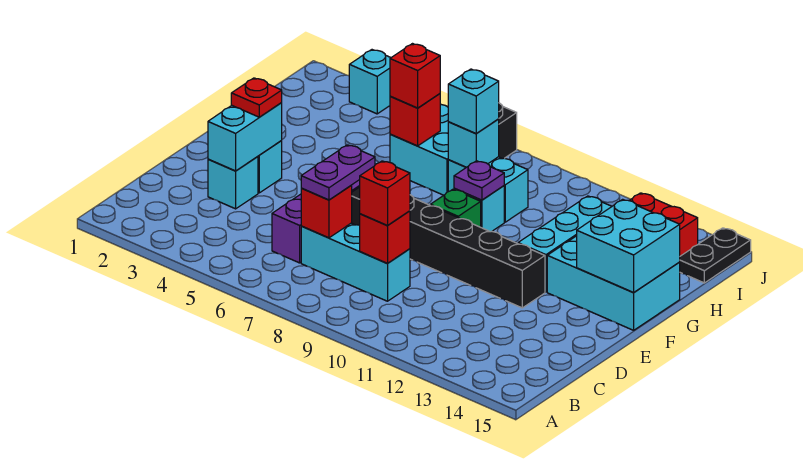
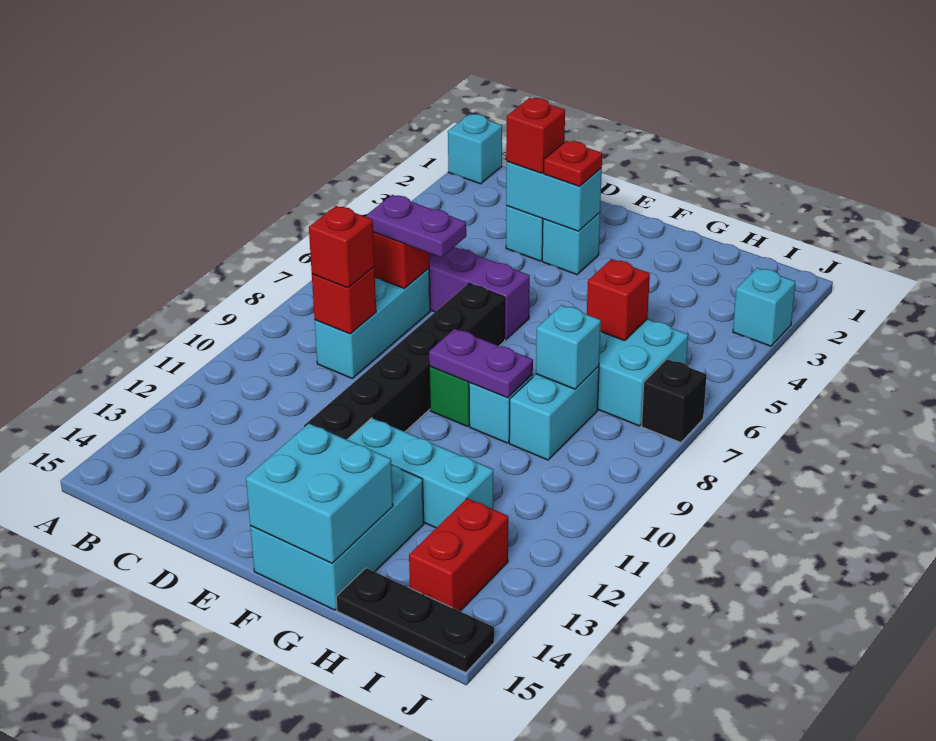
purple plate G9 level 2 -> purple plate F9:G9 level 2
red brick H6 level 3 -> red brick D3 level 3
cyan brick H8 level 3 -> cyan brick A1 level 1
black plate I15:J15 level 1 -> black plate H15:J15 level 1

